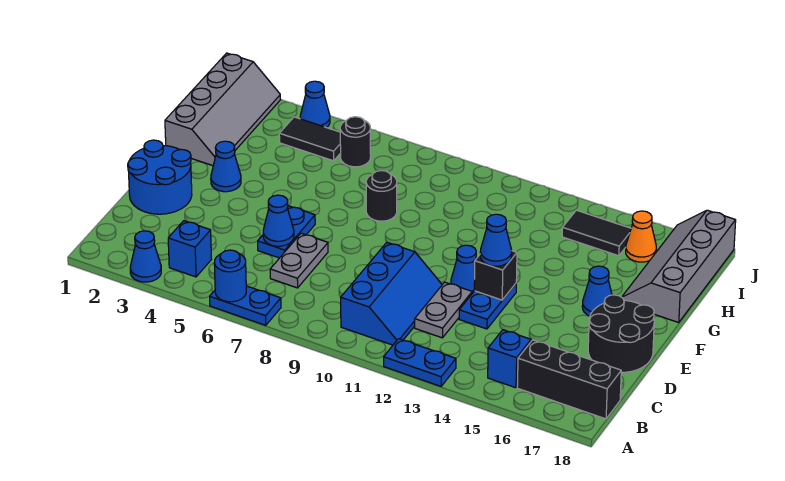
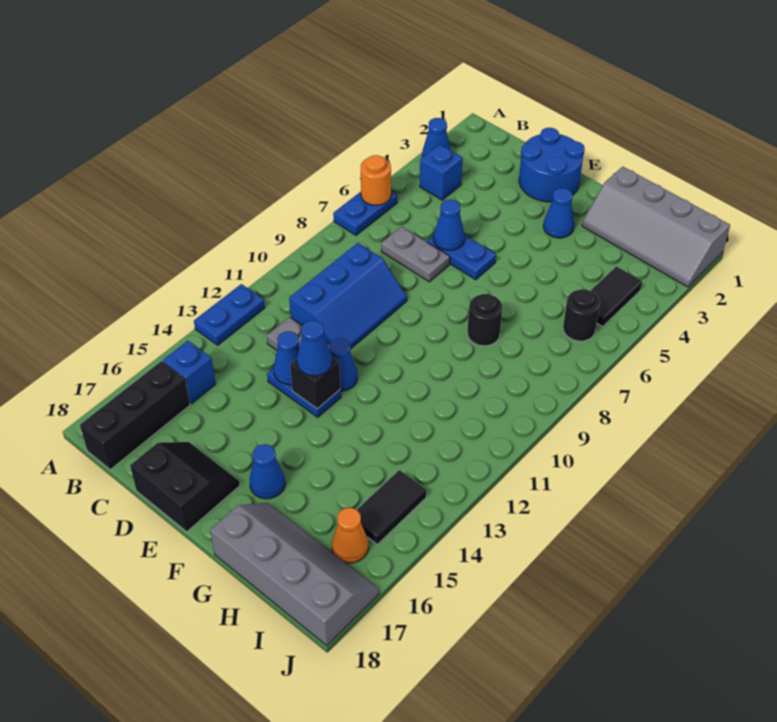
blue round brick A6 level 2 -> orange round brick A6 level 2
blue slope B10:D11 level 1 top 10 -> blue slope C9:D11 level 1 top C
black round brick D17:E18 level 1 -> black slope D17:E18 level 1 top 18
blue cone J4 level 1 -> blue cone D13 level 2

